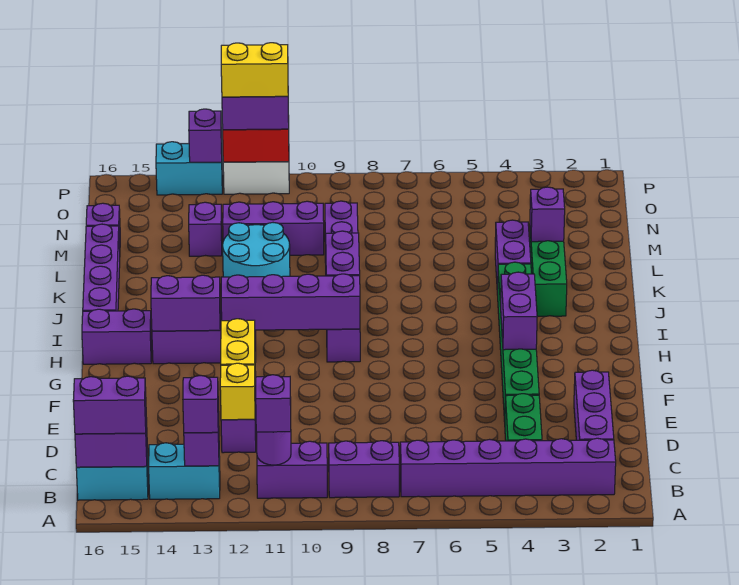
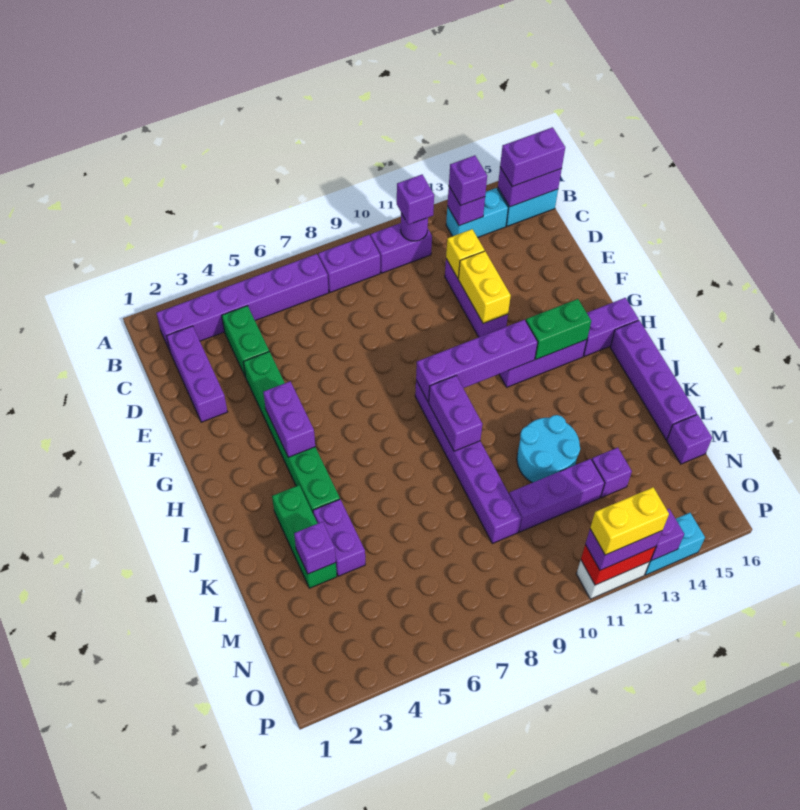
purple brick H13:H14 level 2 -> green brick H13:H14 level 2

